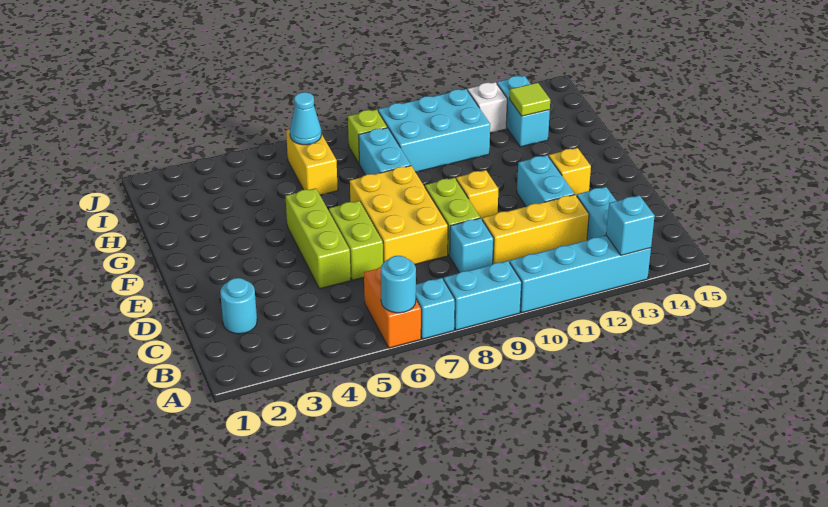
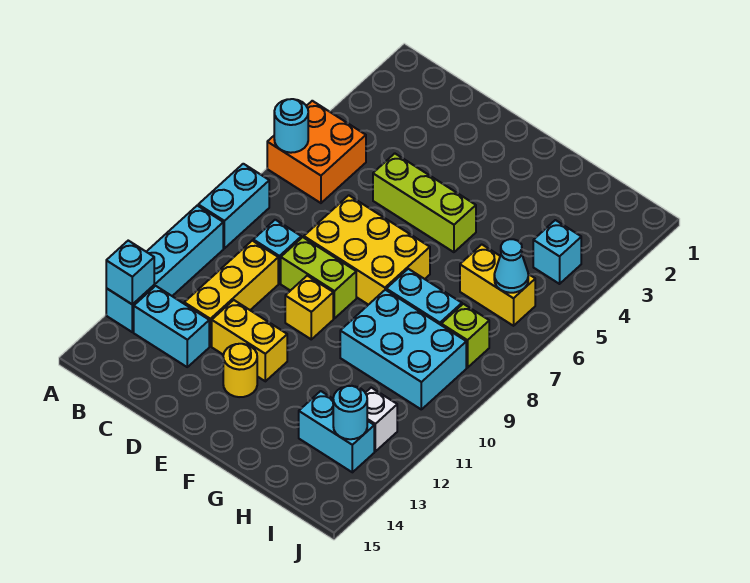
orange brick A6:B6 level 1 -> orange brick A5:B6 level 1
cyan brick A7 level 1 -> cyan brick I4 level 1
cyan round brick C2 level 1 -> cyan round brick I13 level 2
lime brick D6:E6 level 1 -> none
cyan brick D12:E12 level 1 -> yellow brick D12:E12 level 1
yellow brick E13 level 1 -> yellow round brick E13 level 1
cyan brick H9:I11 level 1 -> cyan brick G9:I10 level 1
lime tile H13 level 2 -> none

